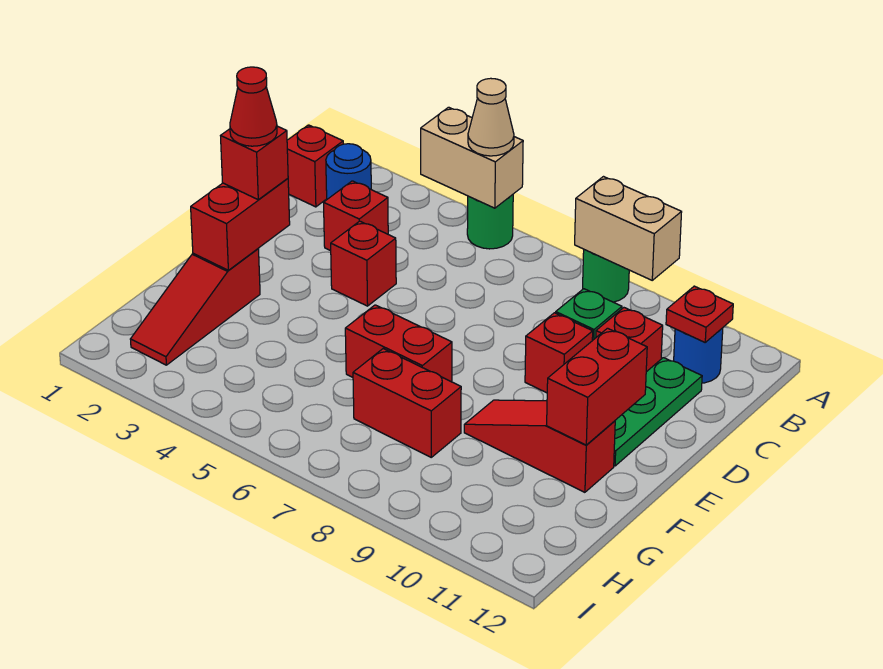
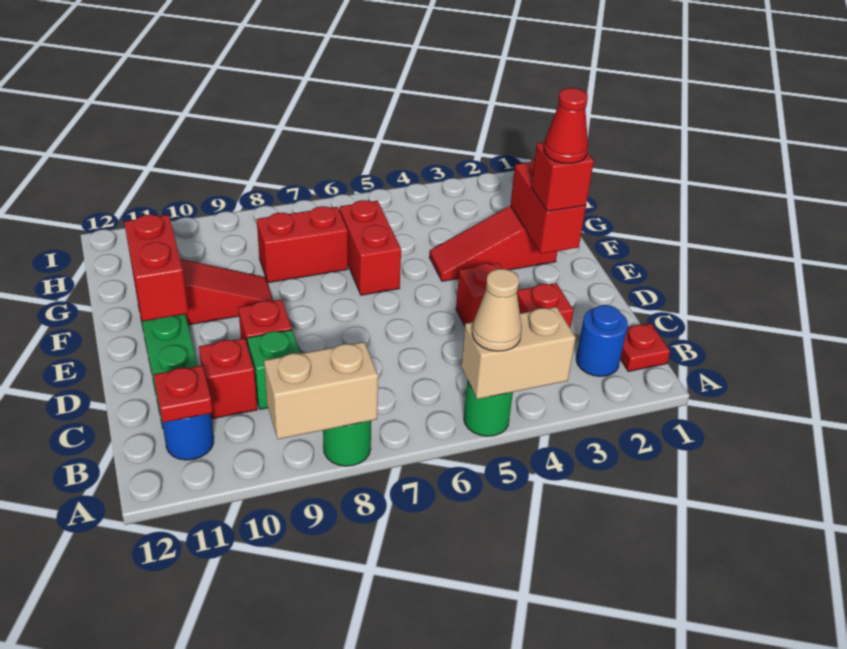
red brick B1 level 1 -> red plate B1 level 1
red slope F2:H2 level 1 top F -> red slope F2:F4 level 1 top 2
red brick F6:F7 level 1 -> red brick F6:G6 level 1

